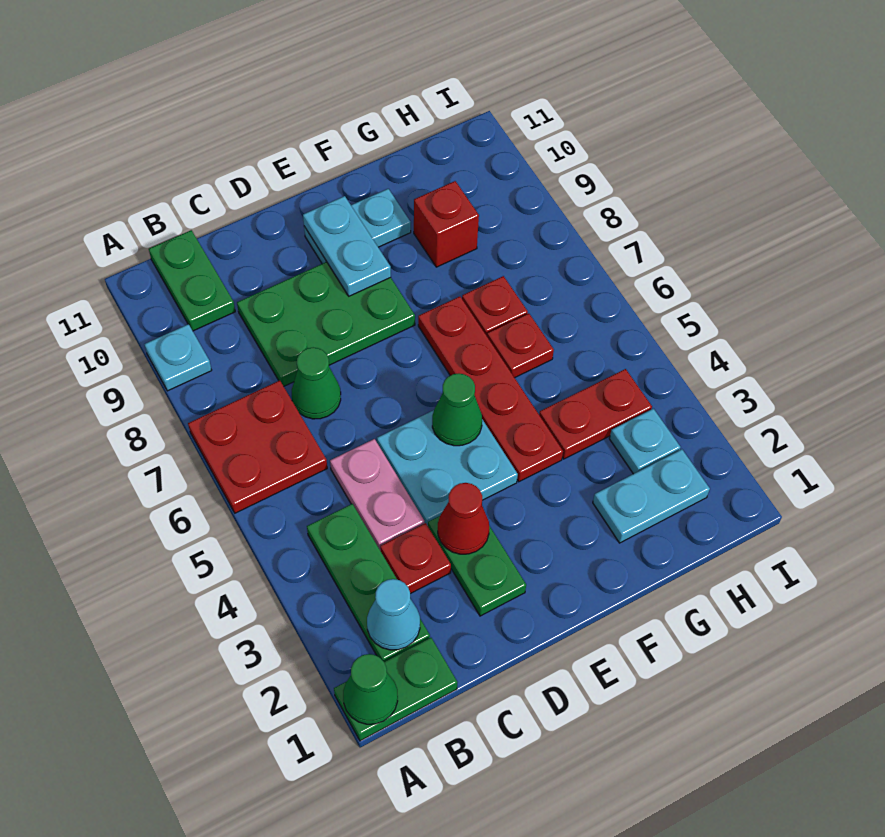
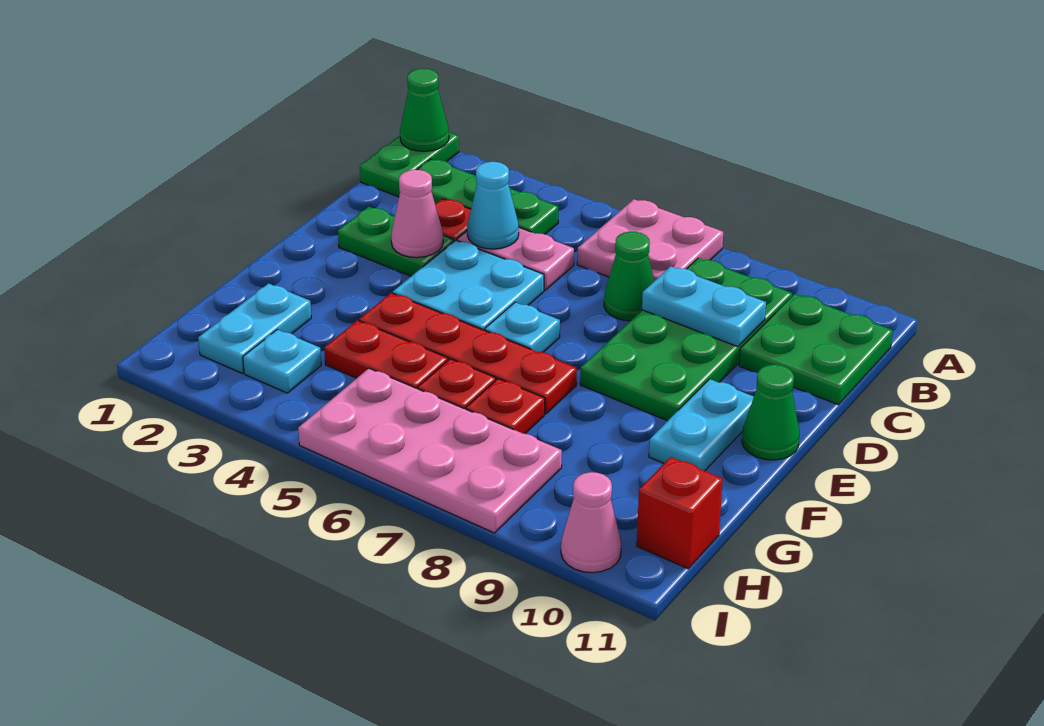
red plate A6:B7 level 1 -> pink plate A6:B7 level 1
cyan plate A9 level 1 -> cyan plate E6 level 1
cyan cone B2 level 2 -> cyan cone C4 level 2
green plate B10:B11 level 1 -> green plate B10:C11 level 1
green plate C8:E9 level 1 -> green plate B8:E9 level 1
red cone D3 level 2 -> pink cone D3 level 2
green cone E5 level 2 -> green cone E11 level 1
cyan plate E9:E10 level 2 -> cyan plate C8:C9 level 2
red plate G4:H4 level 1 -> red plate G4:G5 level 1
red brick G9 level 1 -> red brick H11 level 1
none -> pink plate H5:I8 level 1
none -> pink cone I10 level 1

